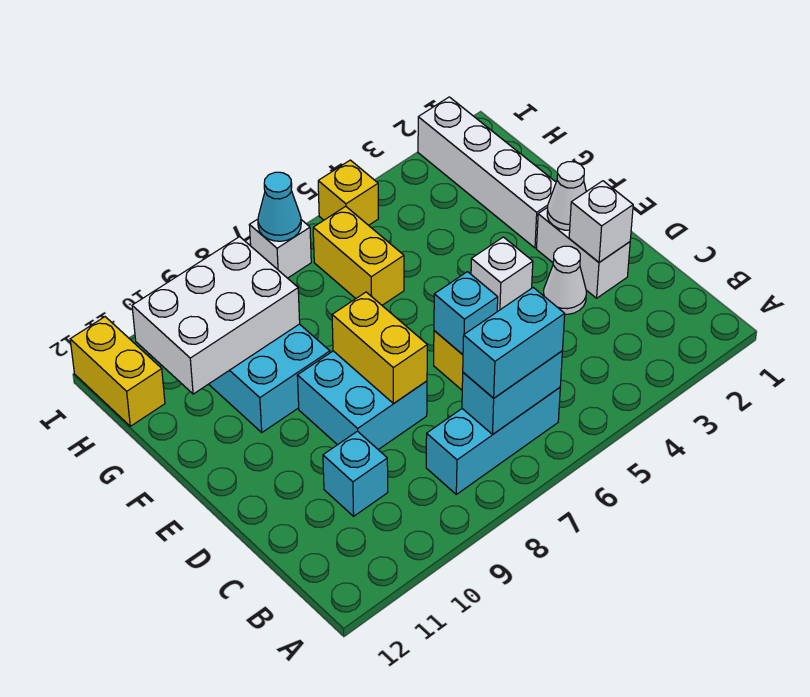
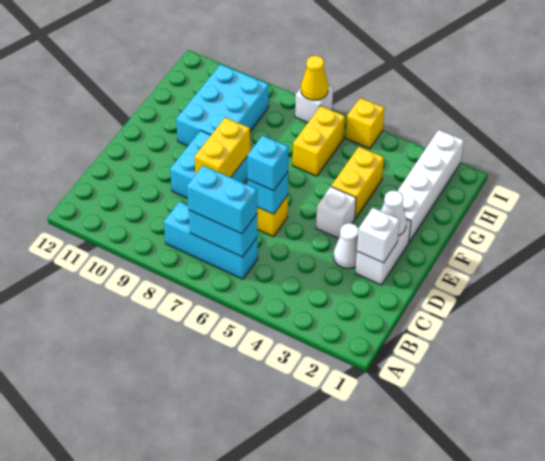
cyan brick C10 level 1 -> cyan brick D6 level 3
white brick G9:H11 level 2 -> none
yellow brick H12:I12 level 1 -> yellow brick F4:G4 level 1
cyan cone I7 level 2 -> yellow cone I7 level 2

